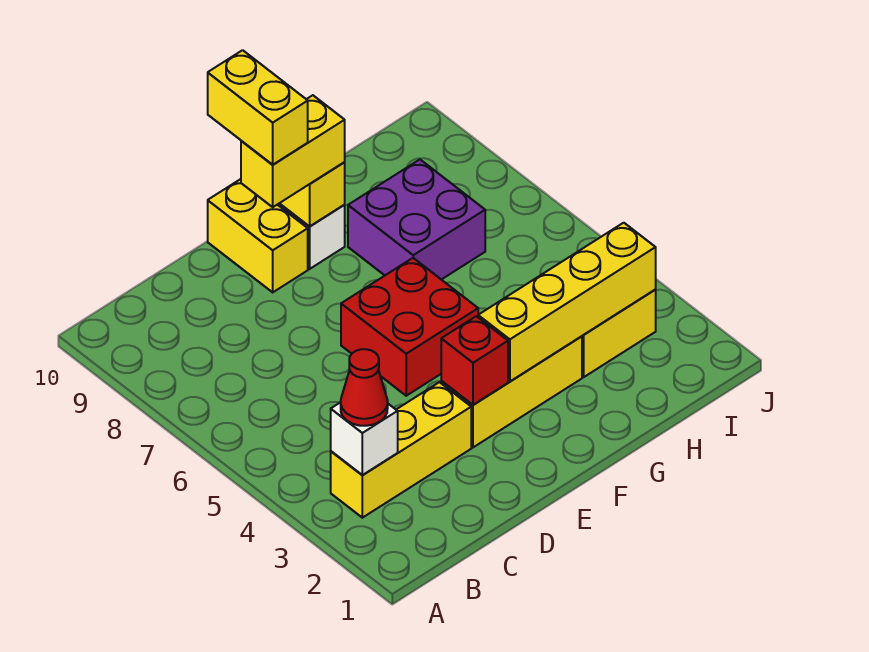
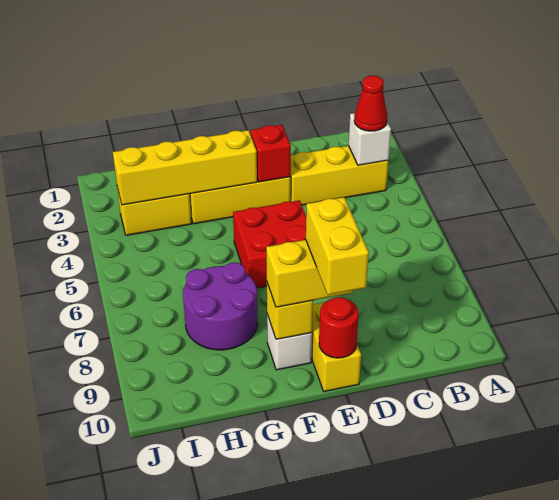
none -> red round brick E10 level 2
purple brick G7:H8 level 1 -> purple round brick G7:H8 level 1

